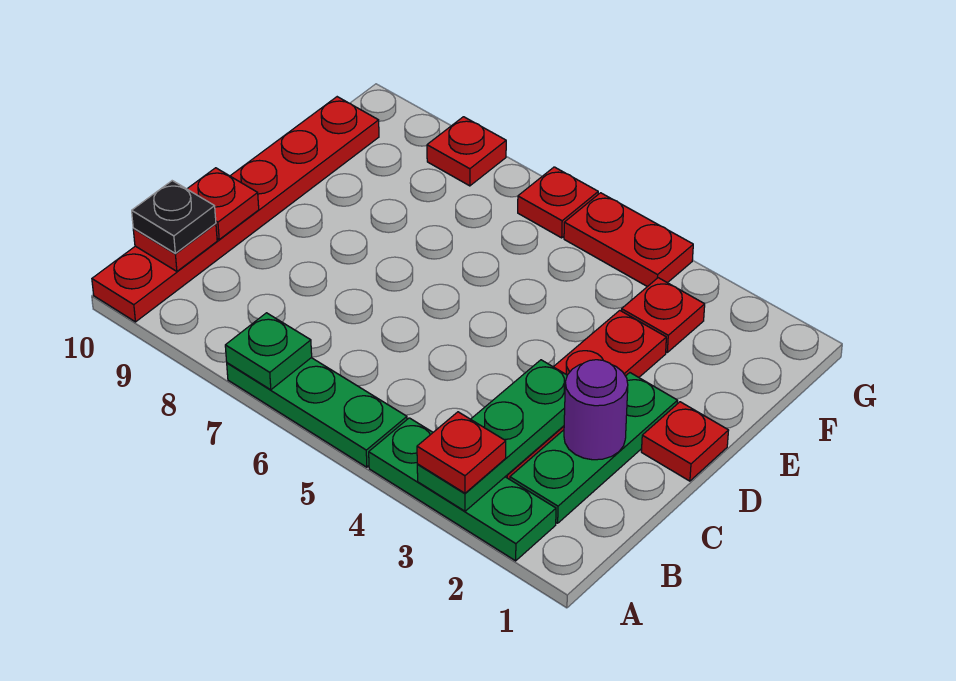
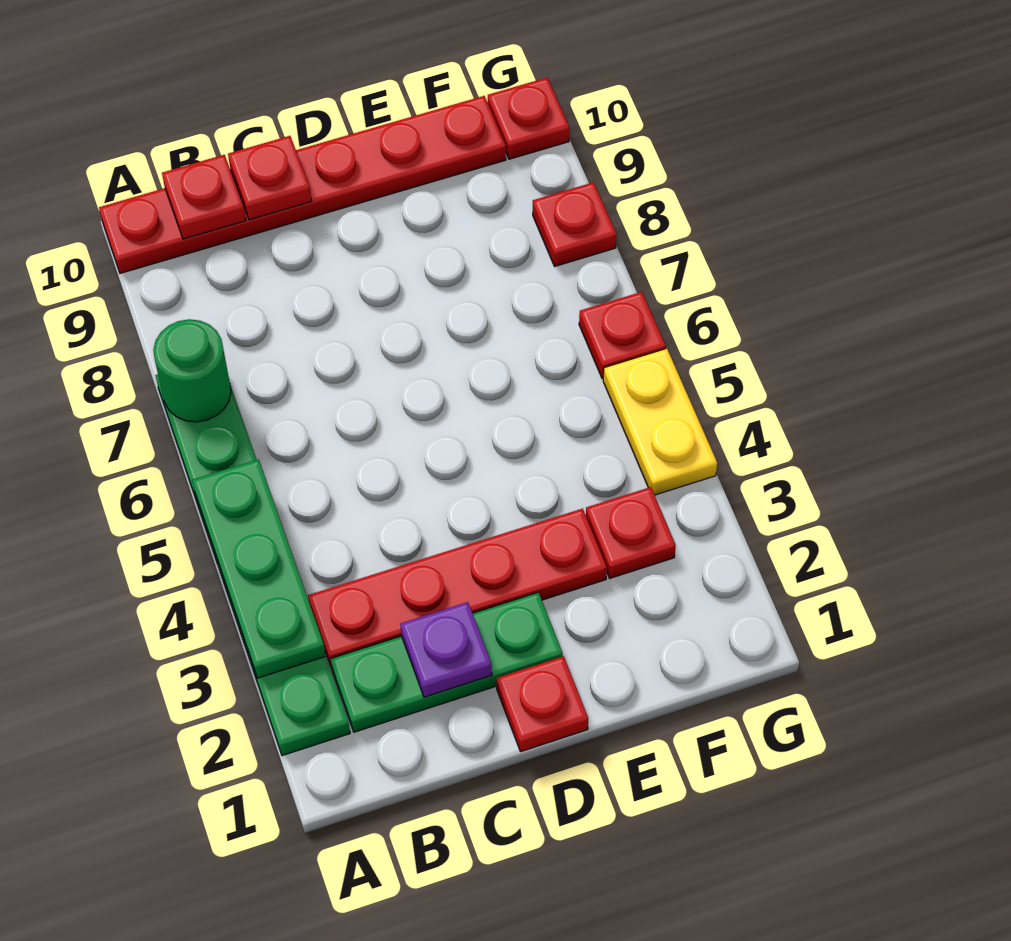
green plate A3:C3 level 2 -> green plate A3:A5 level 2
red plate A3 level 3 -> red plate G10 level 1
green plate A7 level 2 -> green round brick A7 level 2
black plate B10 level 3 -> none
purple round brick C2 level 2 -> purple plate C2 level 2
red plate G4:G5 level 1 -> yellow plate G4:G5 level 1

